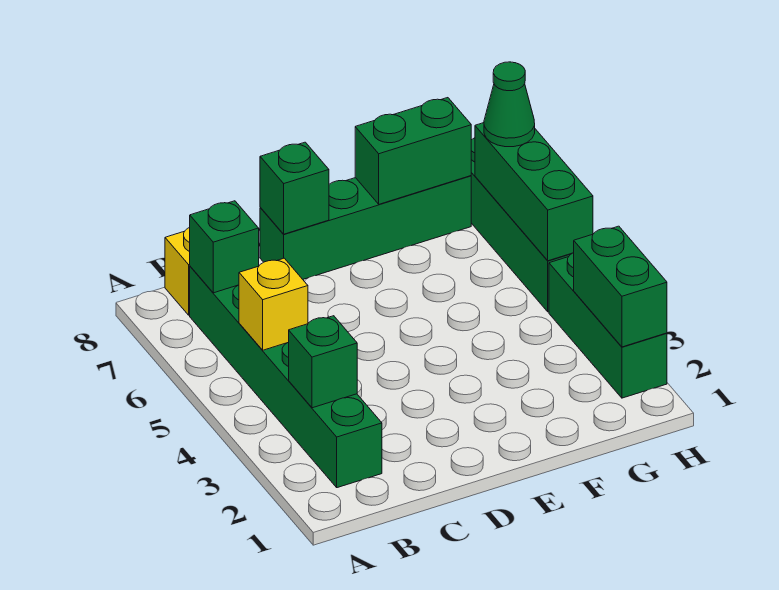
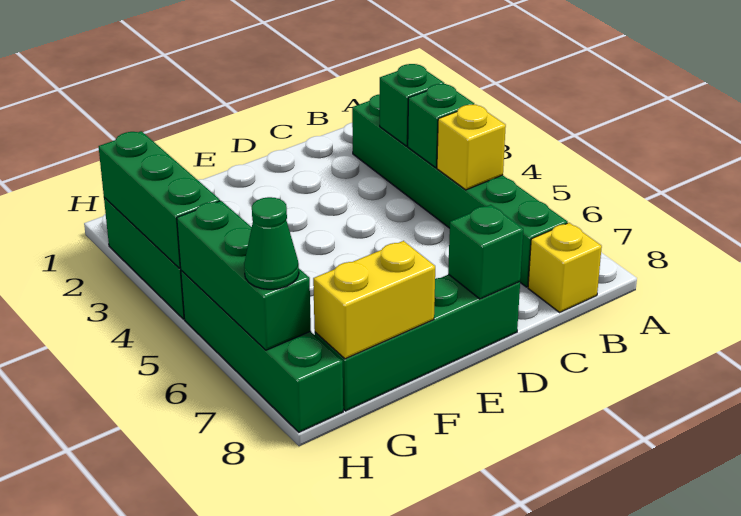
green brick B7 level 2 -> green brick B4 level 2
green brick F8:G8 level 2 -> yellow brick F8:G8 level 2
green brick H2:H3 level 2 -> green brick H2:H4 level 2

